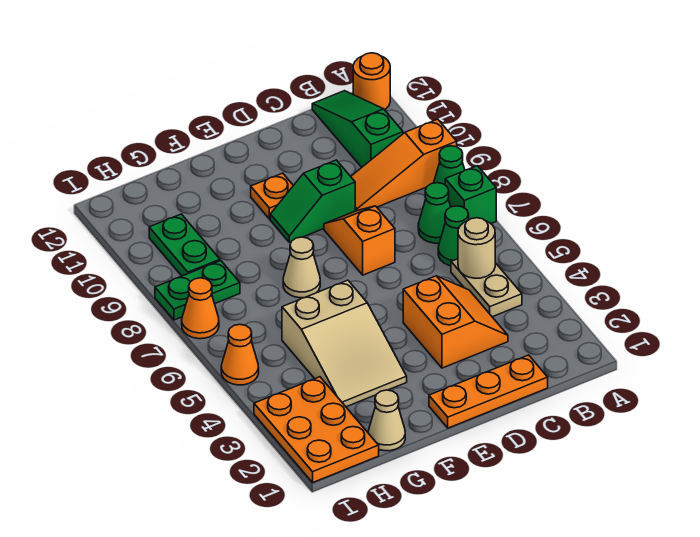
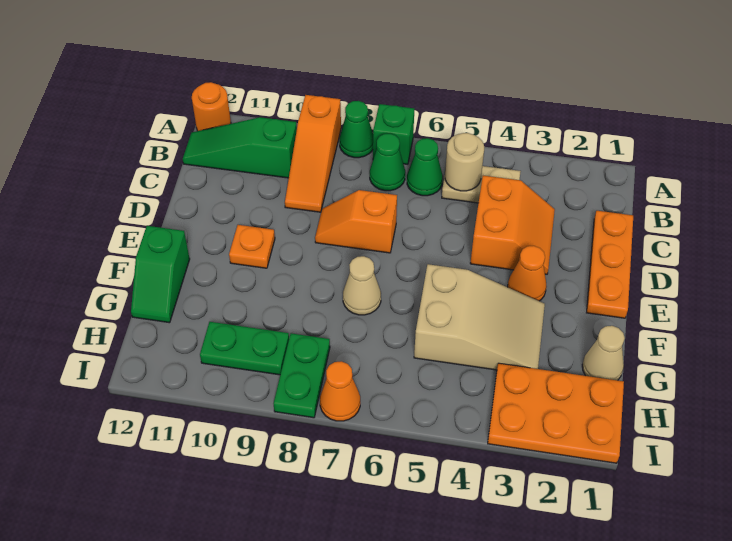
orange slope C3:D4 level 1 top D -> orange slope C3:D4 level 1 top 4
green slope D9:E9 level 1 top D -> green slope F12:G12 level 1 top F
orange cone I5 level 1 -> orange cone E3 level 1

